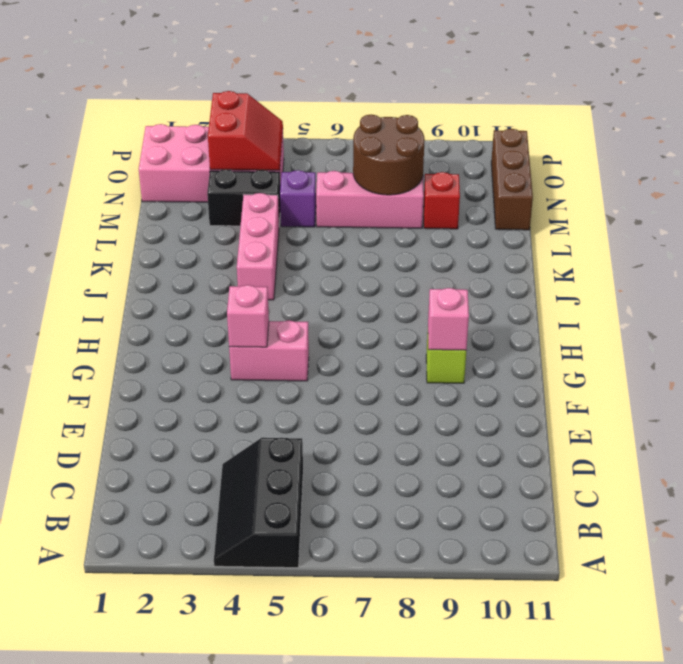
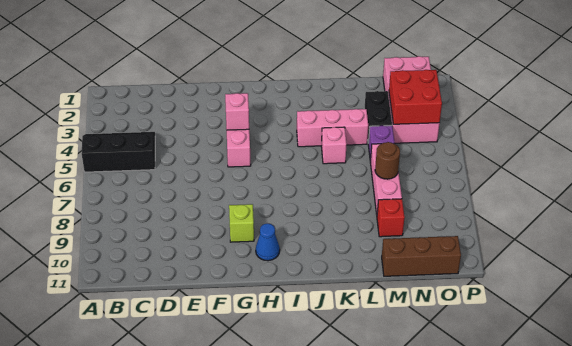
pink brick G9 level 2 -> pink brick K5 level 1
none -> blue cone H10 level 1
brown round brick M7:N8 level 2 -> brown round brick M7 level 2
red slope N3:O4 level 2 top 3 -> red brick N3:O4 level 2

